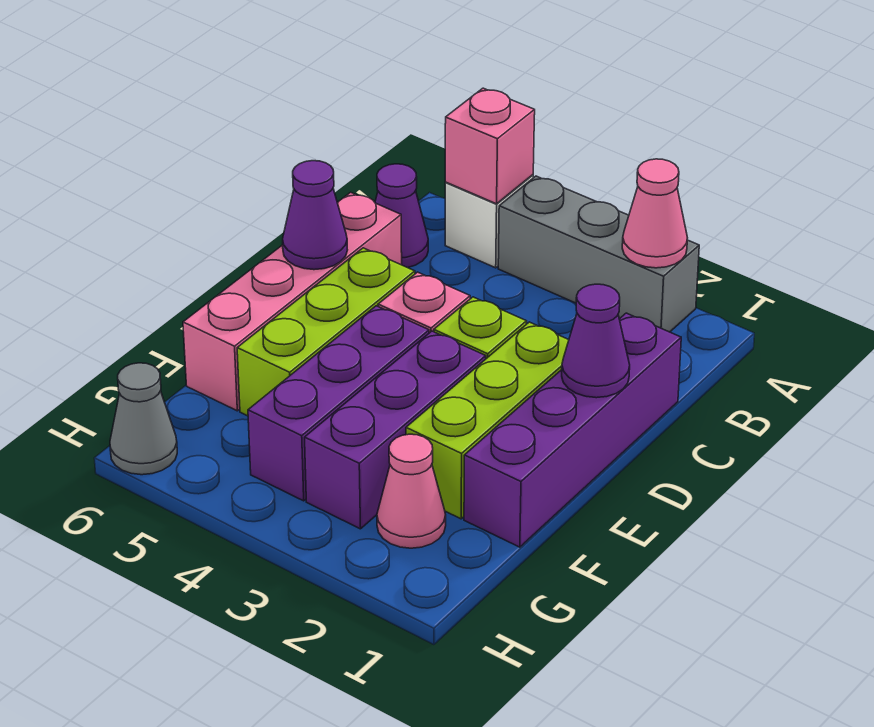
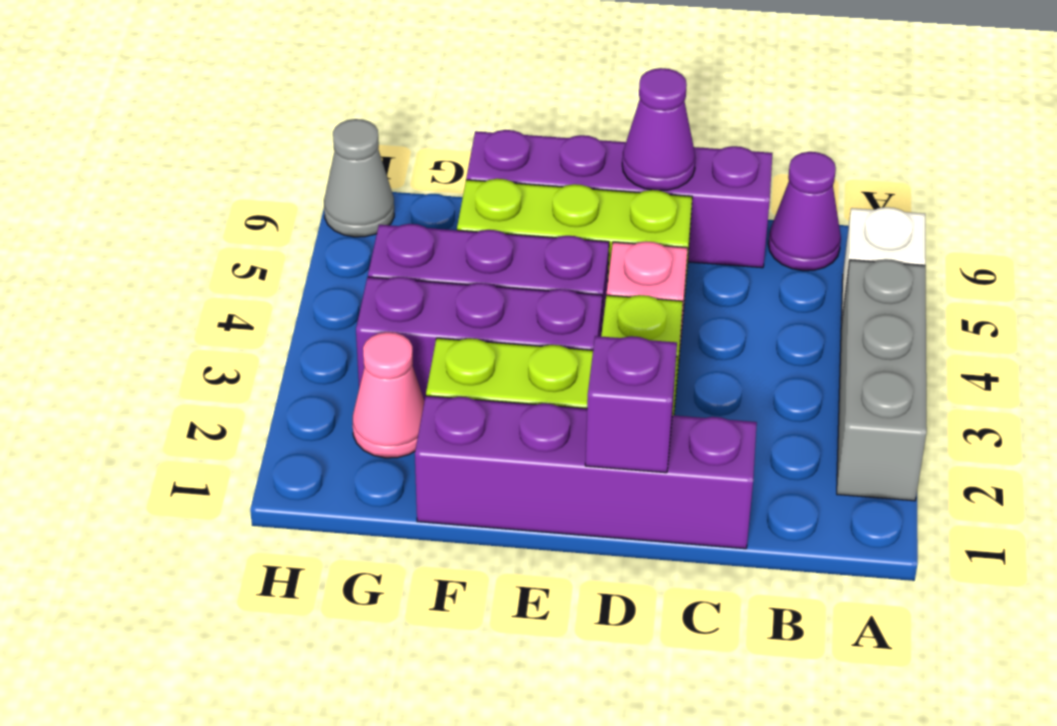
pink cone A2 level 2 -> none
pink brick A5 level 2 -> none
pink brick C6:F6 level 1 -> purple brick C6:F6 level 1
purple cone D1 level 2 -> purple brick D1 level 2

